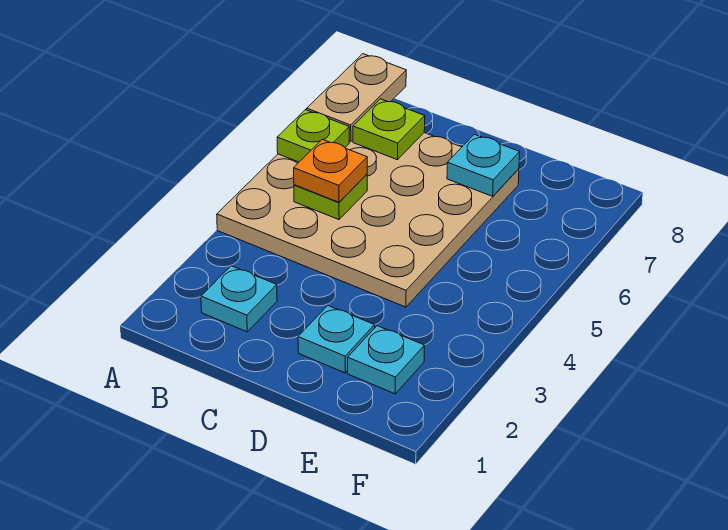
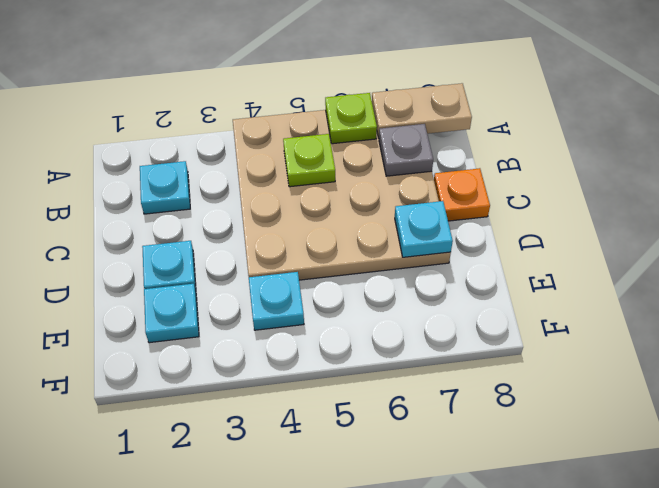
orange plate B5 level 3 -> orange plate C8 level 1
lime plate B7 level 2 -> grey plate B7 level 2
none -> cyan plate E4 level 1

